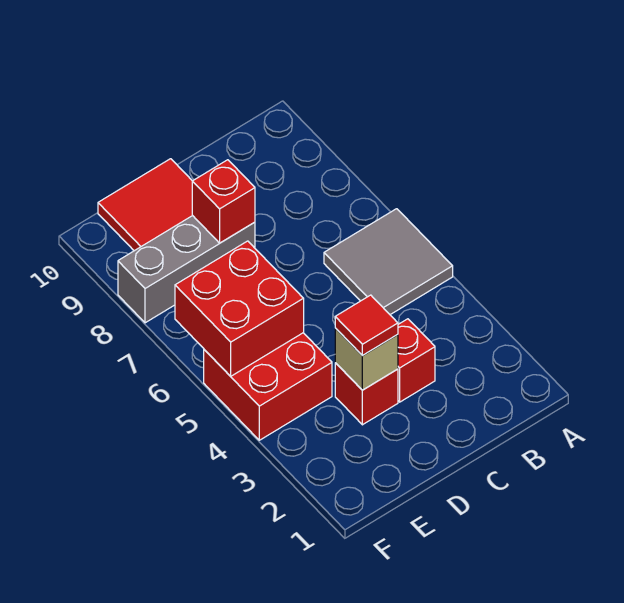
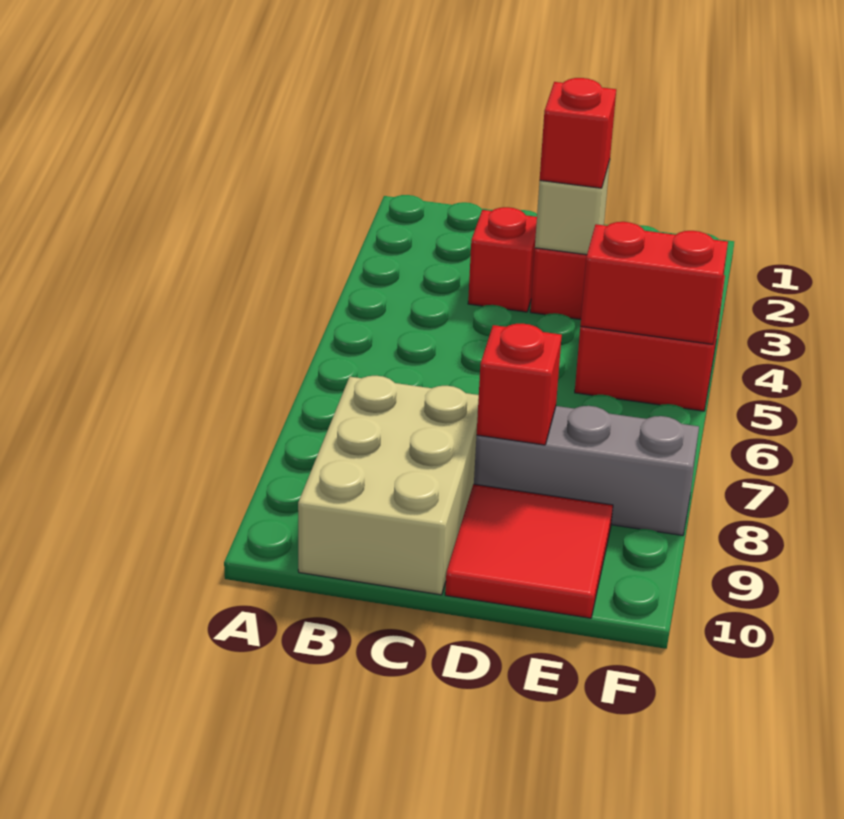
grey tile A5:B6 level 1 -> none
none -> tan brick B8:C10 level 1
red tile D3 level 3 -> red brick D3 level 3
red brick E5:F6 level 2 -> red brick E5:F5 level 2

